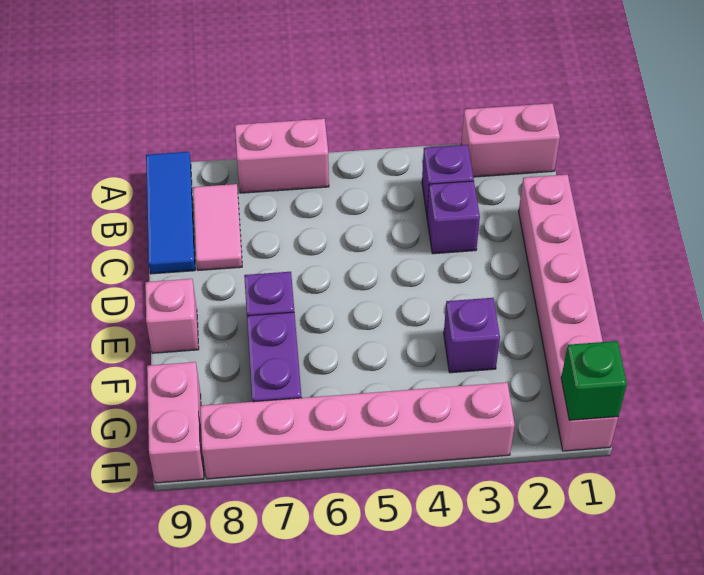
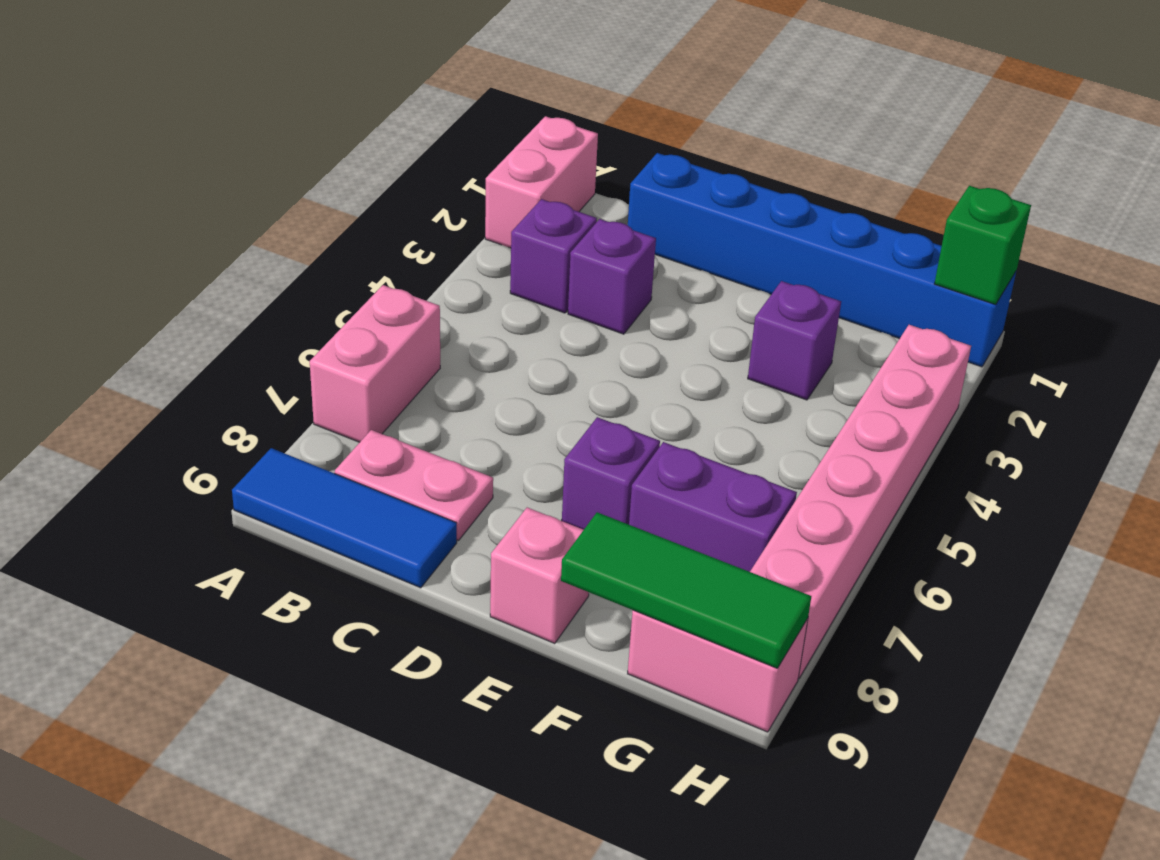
pink tile B8:C8 level 1 -> pink plate B8:C8 level 1
pink brick C1:H1 level 1 -> blue brick C1:H1 level 1
none -> green tile F9:H9 level 2

